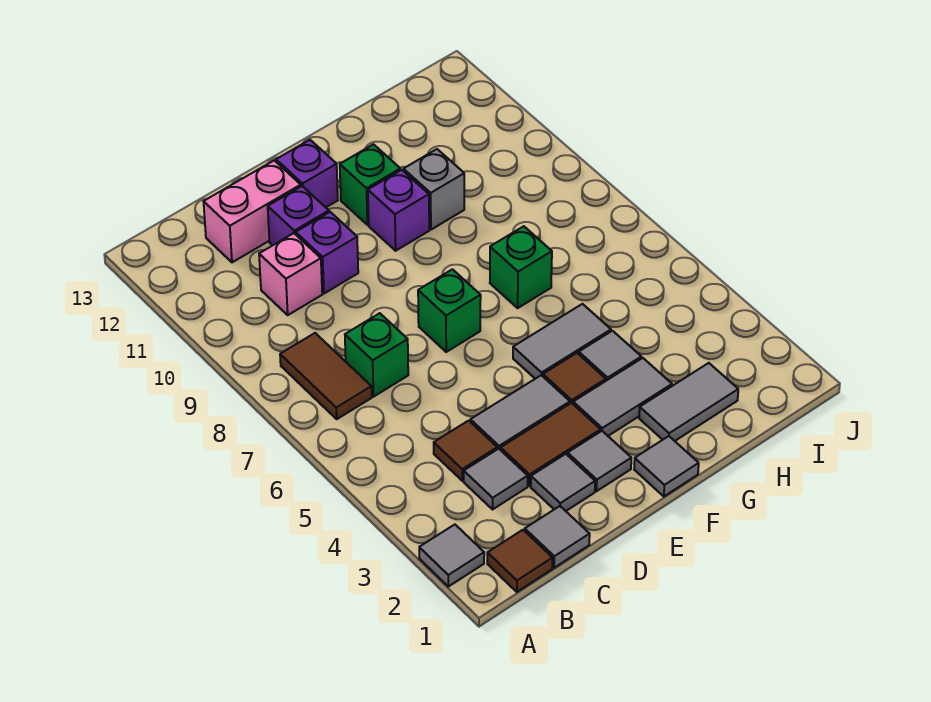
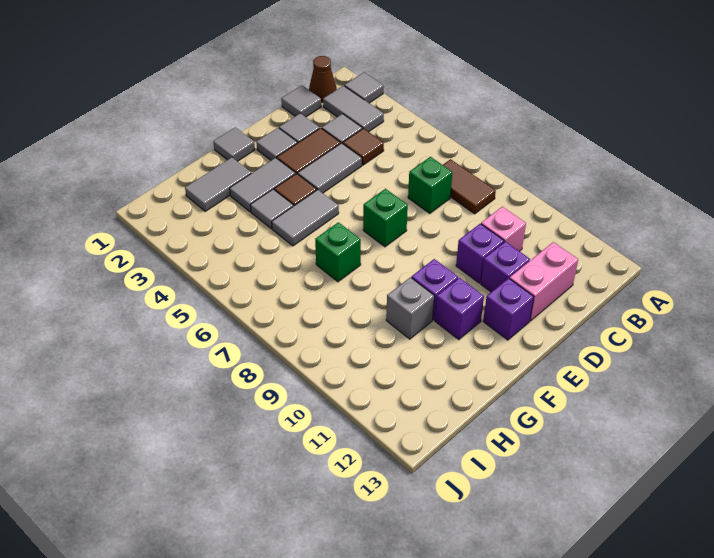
brown tile B1 level 1 -> brown cone B1 level 1
none -> grey tile B2:B3 level 1
green brick F11 level 1 -> purple brick F11 level 1

